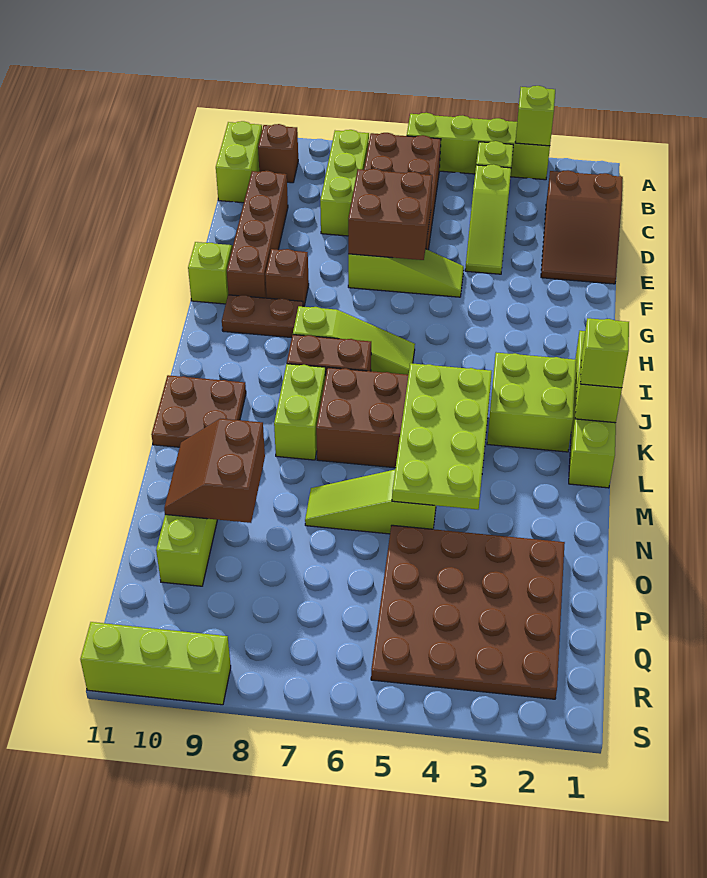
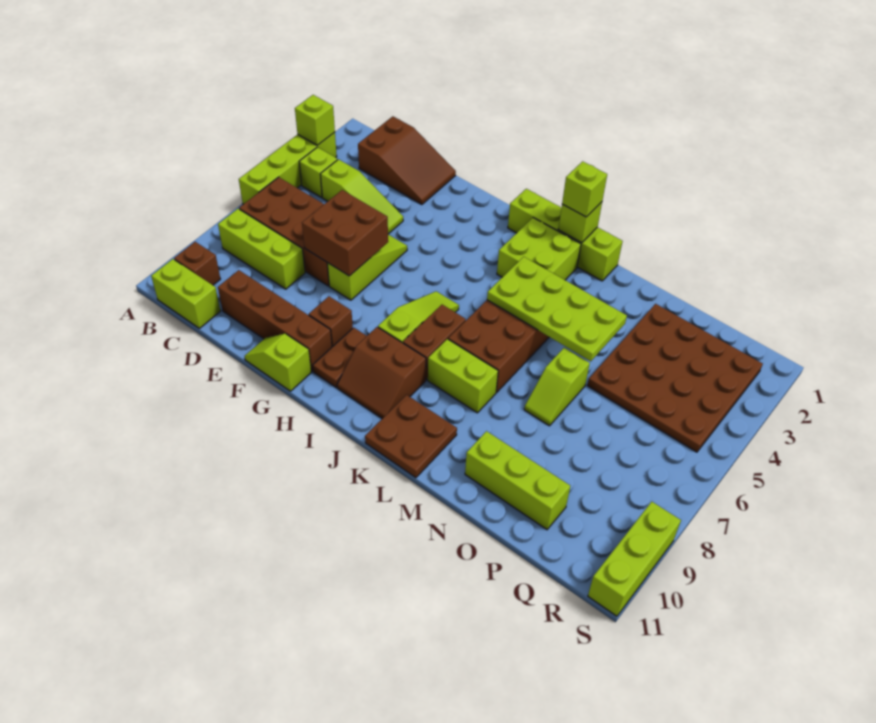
lime slope N5:N7 level 1 top 5 -> lime slope N6:N7 level 1 top 6
brown slope N9:O10 level 2 top 9 -> brown slope I9:J10 level 1 top 9

